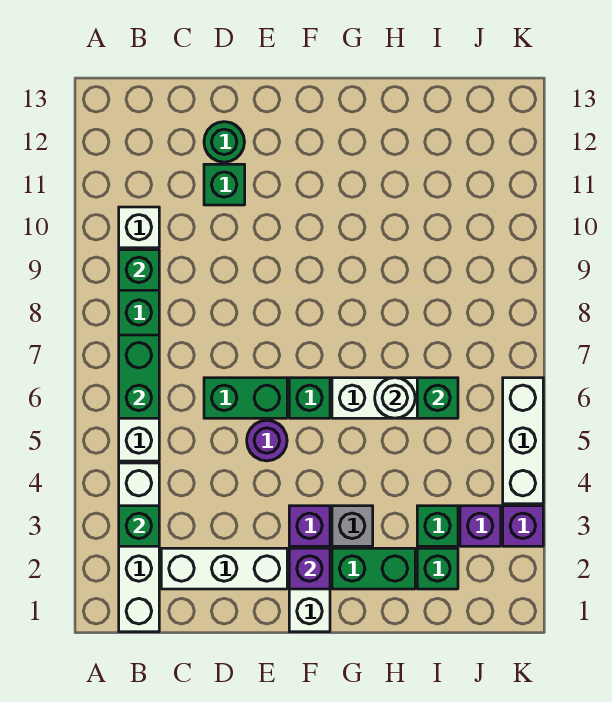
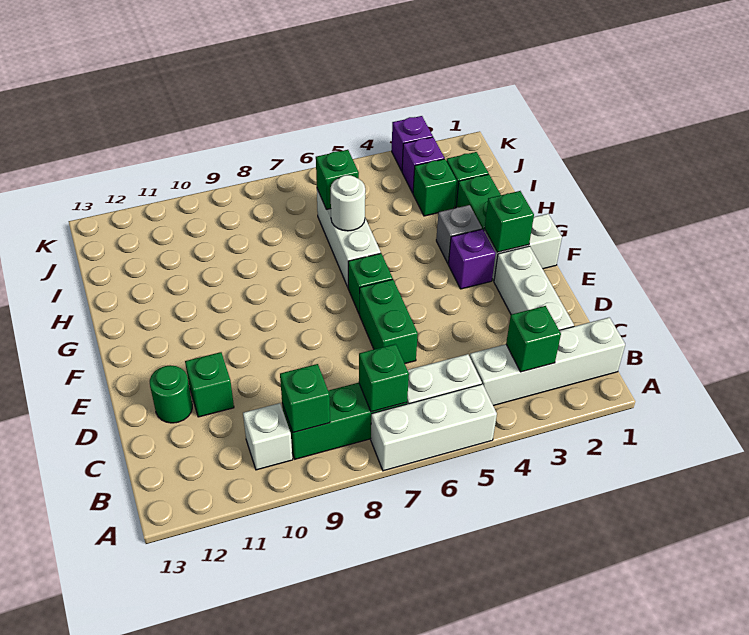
green brick B6:B7 level 2 -> green brick B7 level 2
purple round brick E5 level 1 -> none
purple brick F2 level 2 -> green brick F2 level 2
white brick K4:K6 level 1 -> white brick A5:A7 level 1

